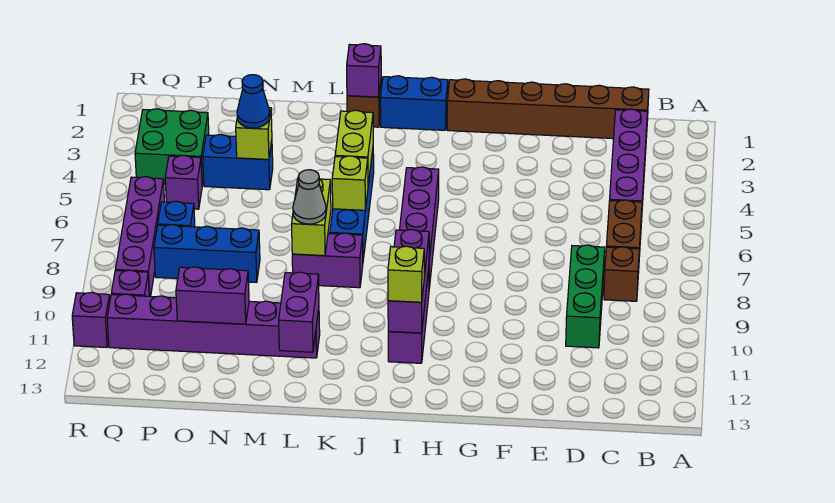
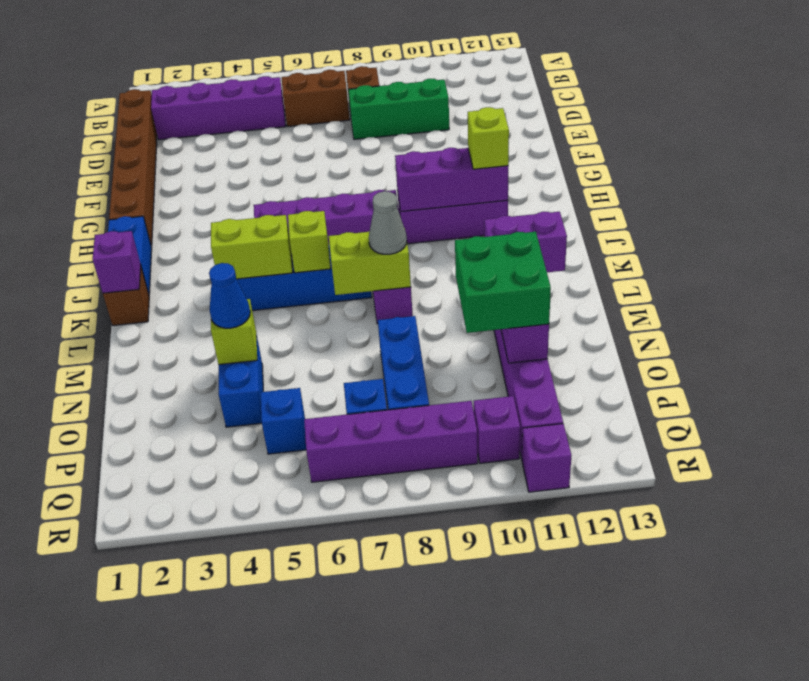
green brick P3:Q4 level 1 -> green brick N10:O11 level 3
purple brick P5 level 1 -> blue brick P5 level 1

